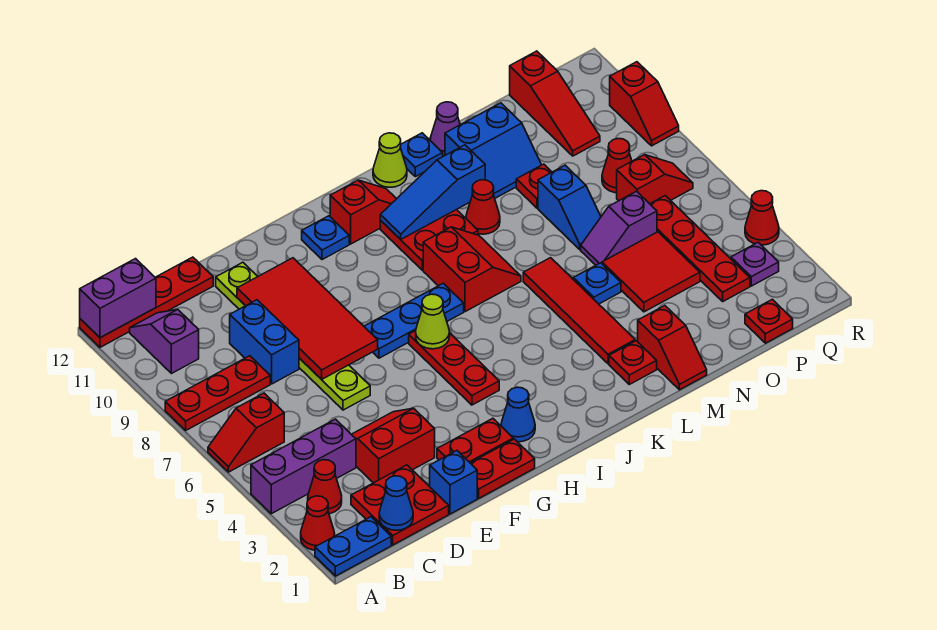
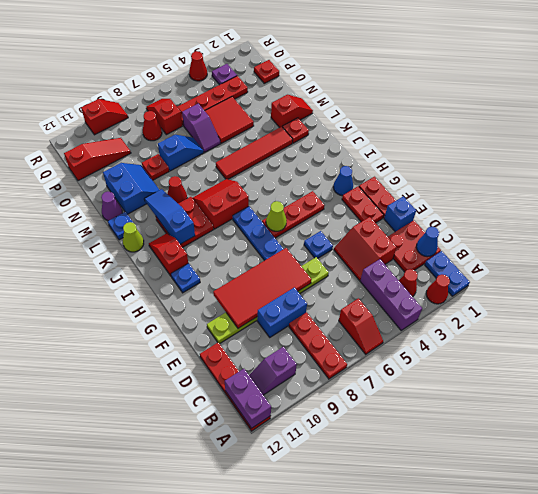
blue slope J10:L10 level 2 top L -> blue slope J10:L10 level 2 top J
blue plate M5 level 1 -> blue plate F5 level 1

